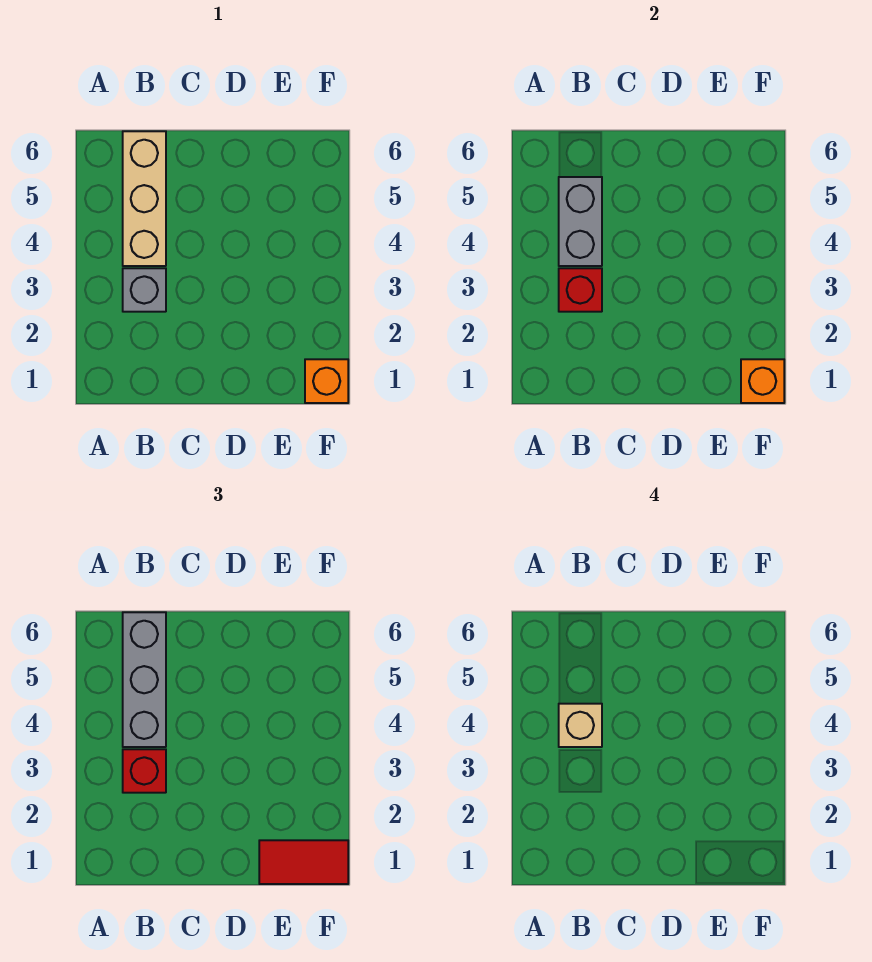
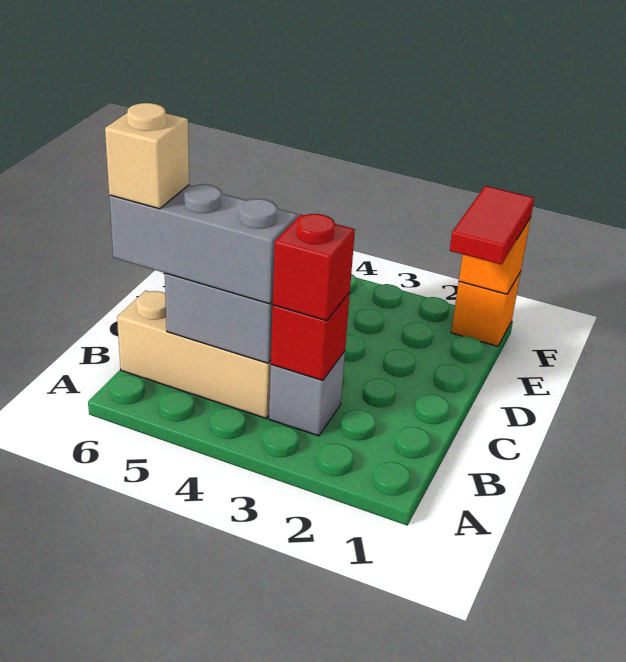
tan brick B4 level 4 -> tan brick B6 level 4

